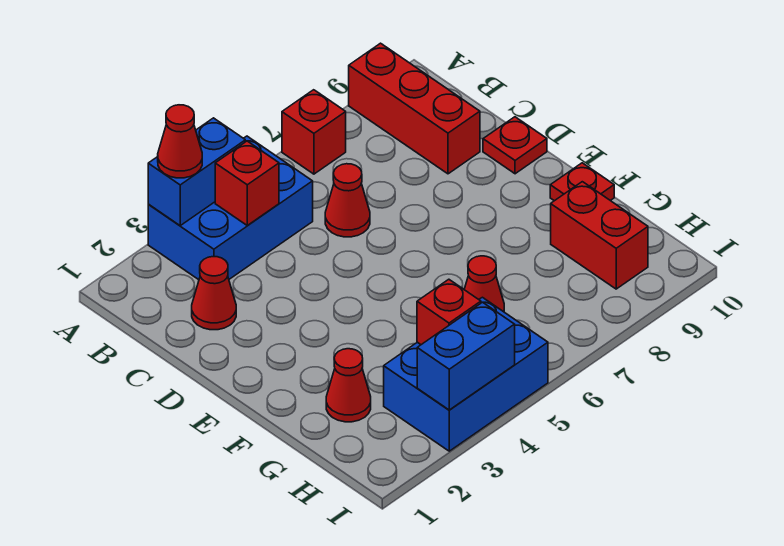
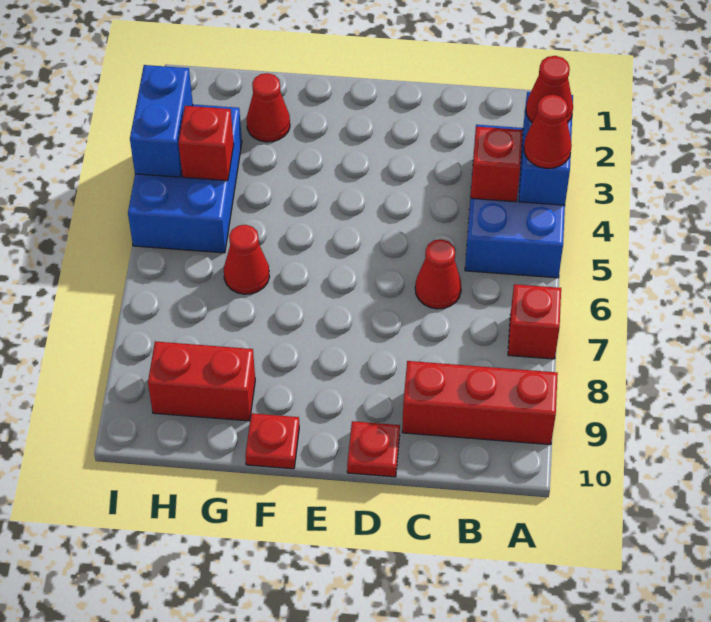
red cone C2 level 1 -> red cone A4 level 3

